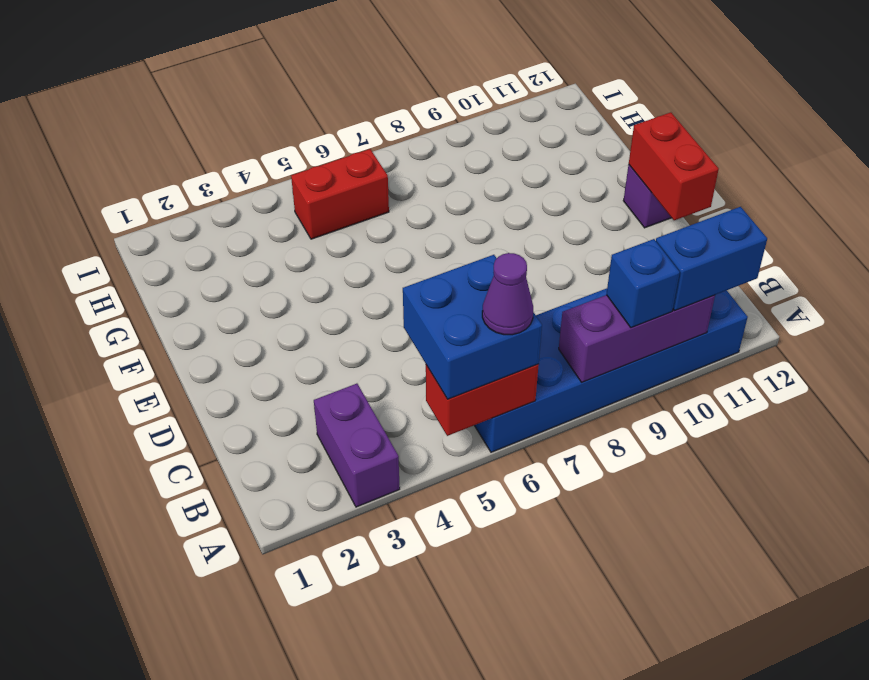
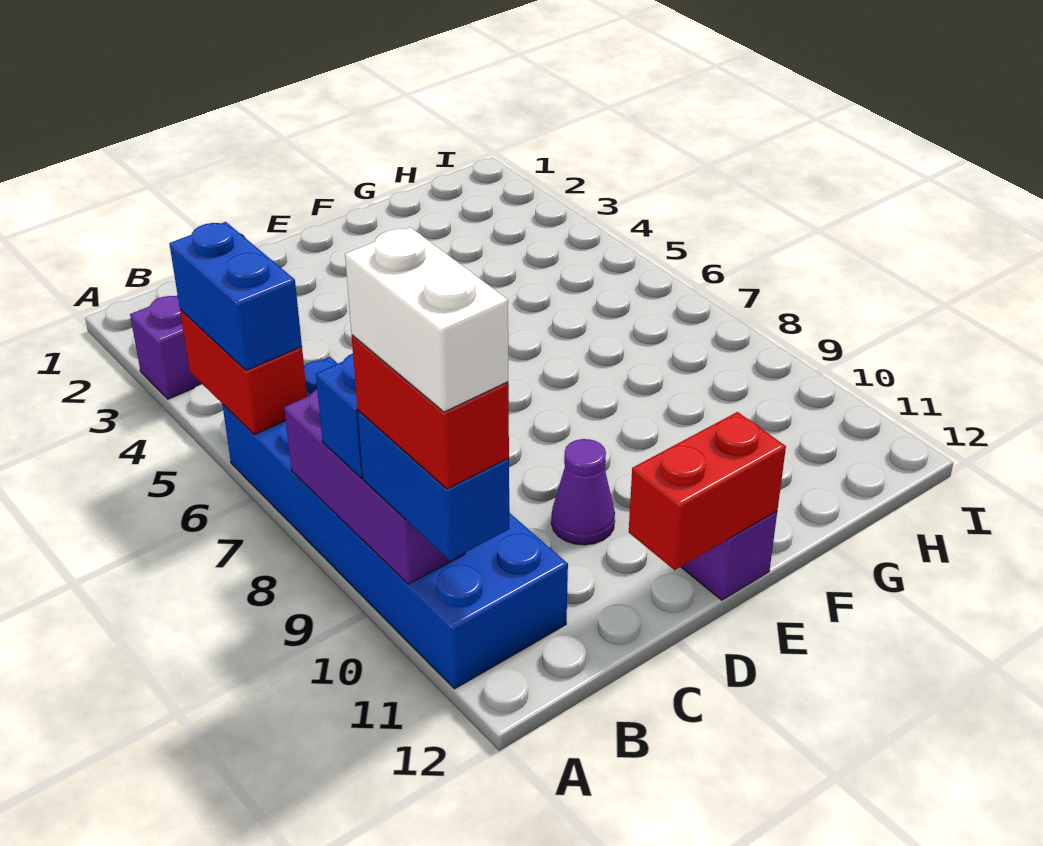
blue brick A5:B6 level 3 -> blue brick A5:A6 level 3
purple cone A6 level 4 -> purple cone D10 level 1
none -> white brick A10:A11 level 5
red brick H5:H6 level 1 -> red brick A10:A11 level 4

